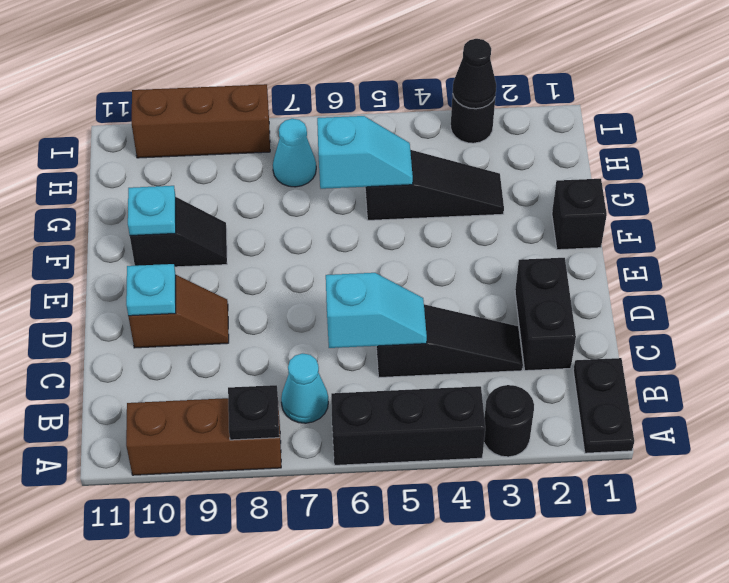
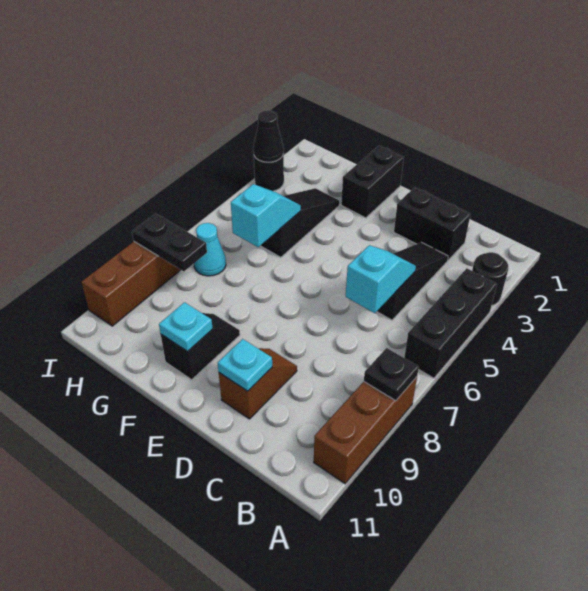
black plate A1:B1 level 1 -> black plate H8:I8 level 2
cyan cone B7 level 1 -> none
black brick F1 level 1 -> black brick F1:F2 level 1

